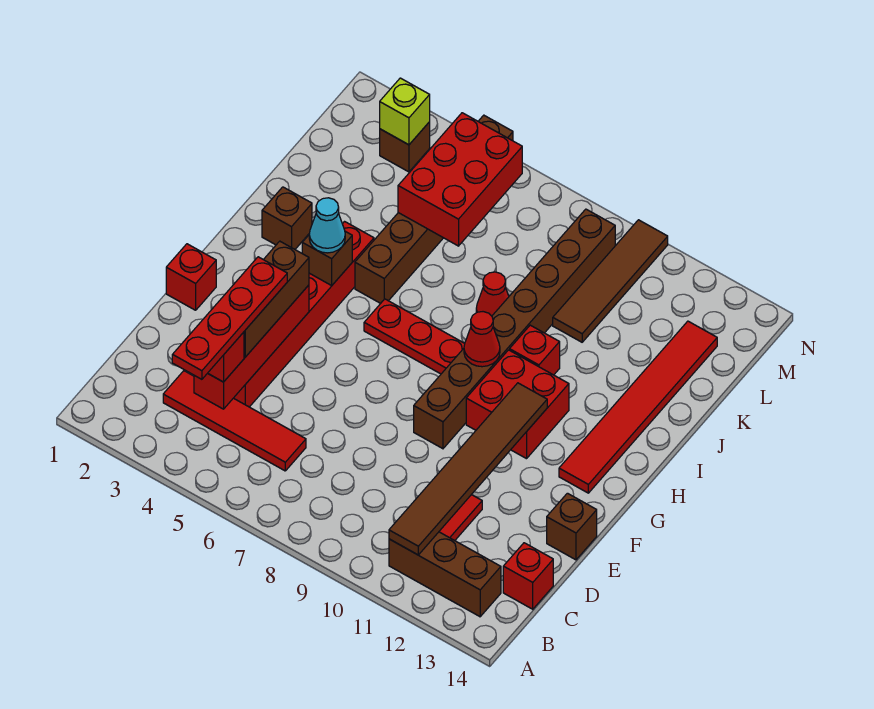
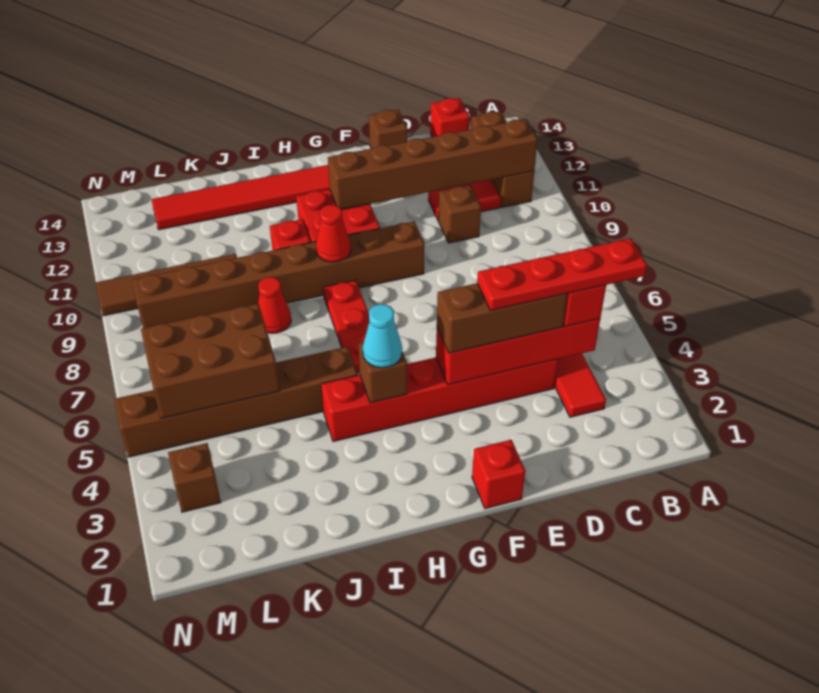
brown tile B11:G11 level 2 -> brown brick B11:G11 level 2
brown brick I2 level 1 -> brown brick D10 level 1
red brick K5:M6 level 2 -> brown brick K5:M6 level 2
lime brick M3 level 2 -> none

